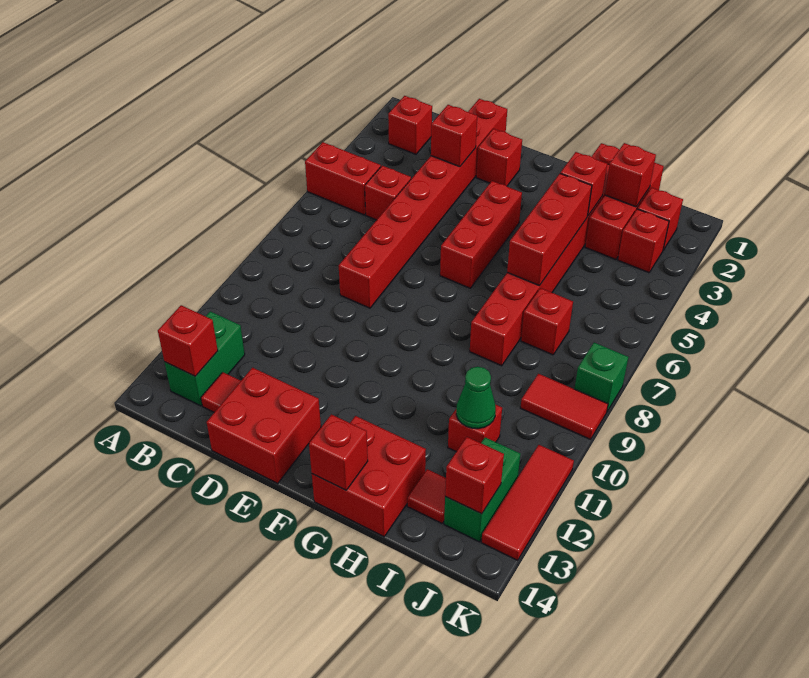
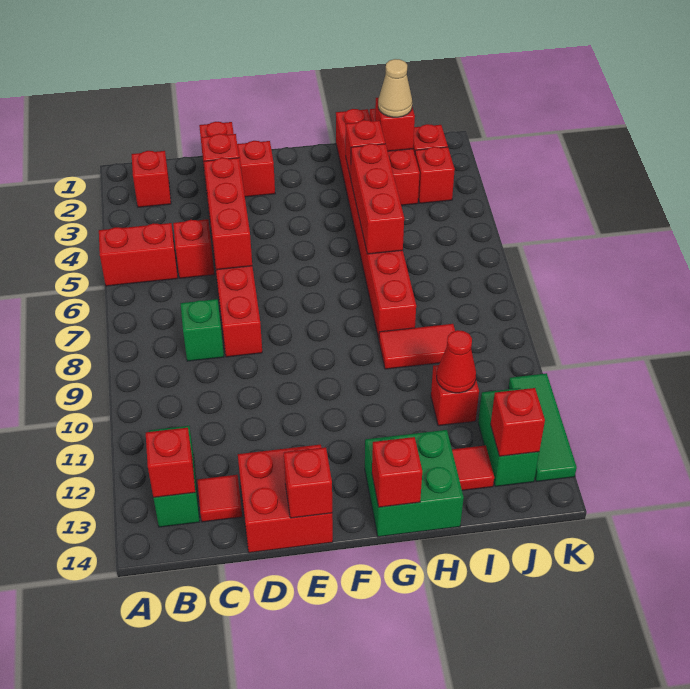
red brick F4:F6 level 1 -> red brick D4:D6 level 2
red brick G13:H14 level 1 -> green brick G13:H14 level 1
none -> tan cone I2 level 3
red brick I7 level 1 -> red brick E14 level 2
green cone I11 level 2 -> red cone I11 level 2
red tile J9:K9 level 1 -> red tile H9:I9 level 1
green brick K8 level 1 -> green brick C8 level 1
red tile K11:K13 level 1 -> green tile K11:K13 level 1

